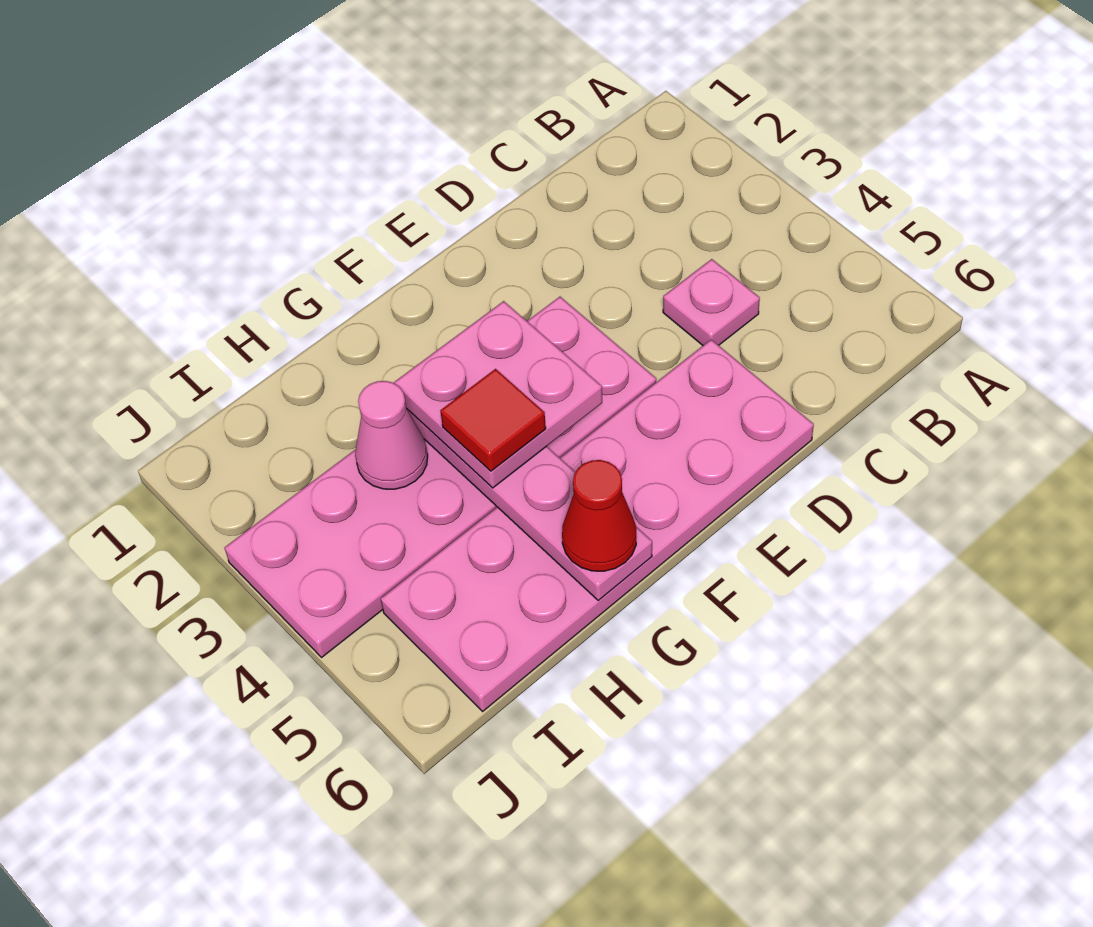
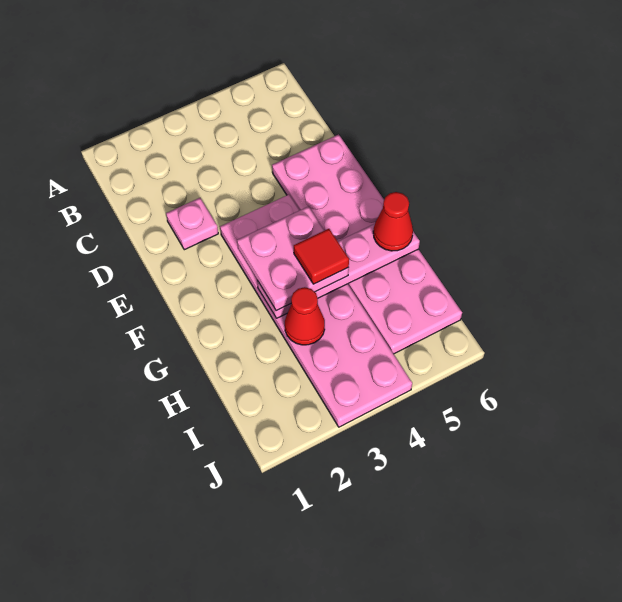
pink plate C4 level 1 -> pink plate D2 level 1
pink cone H3 level 2 -> red cone H3 level 2

